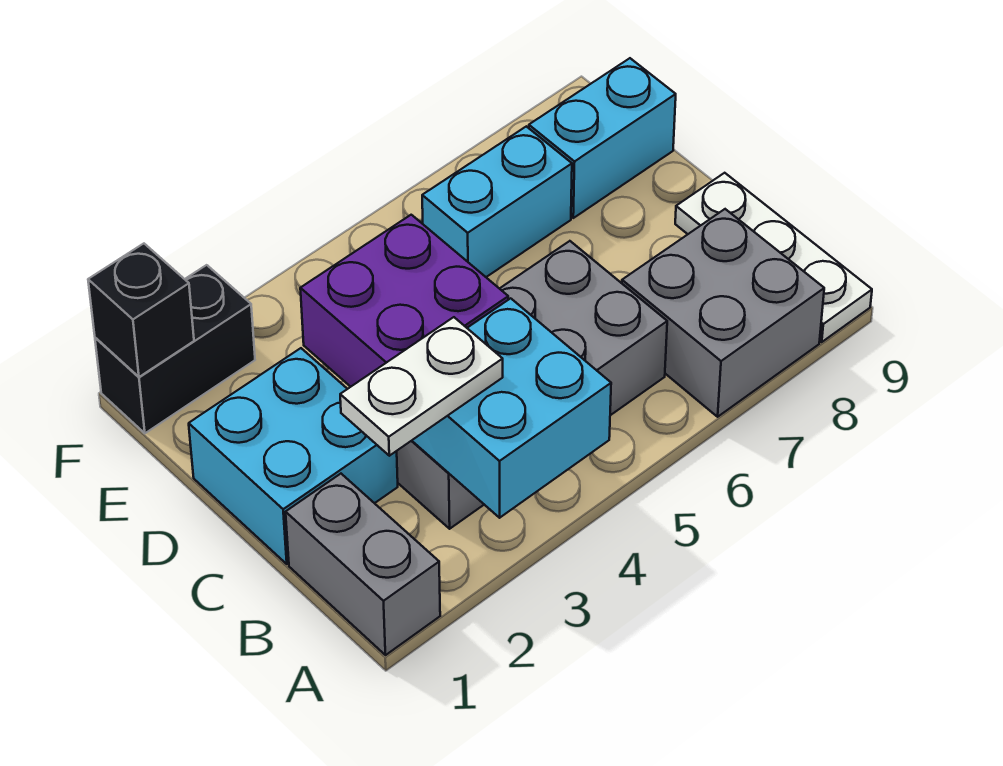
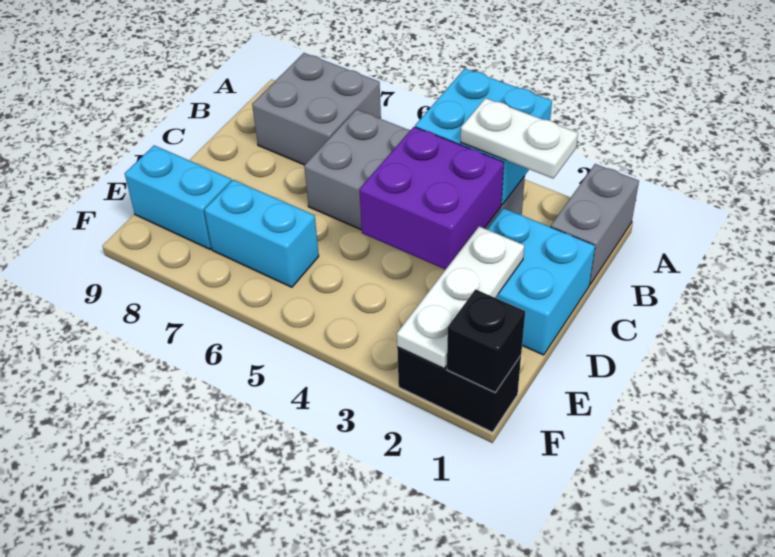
white plate A9:C9 level 1 -> white plate D2:F2 level 2

